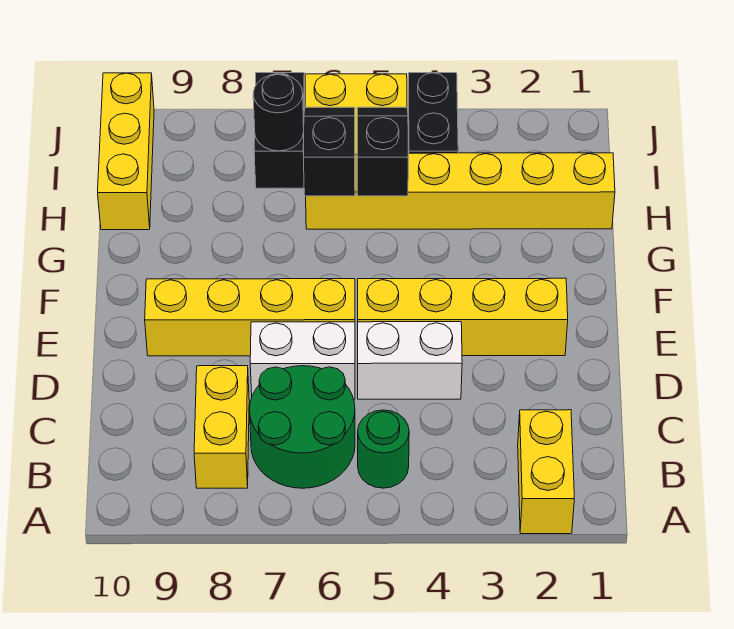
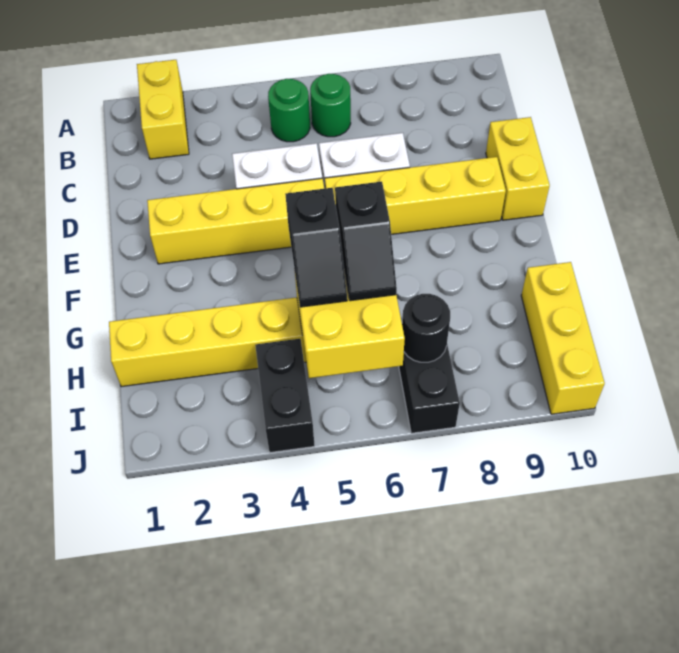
green round brick B6:C7 level 1 -> green round brick B6 level 1
yellow brick B8:C8 level 1 -> yellow brick D10:E10 level 1

